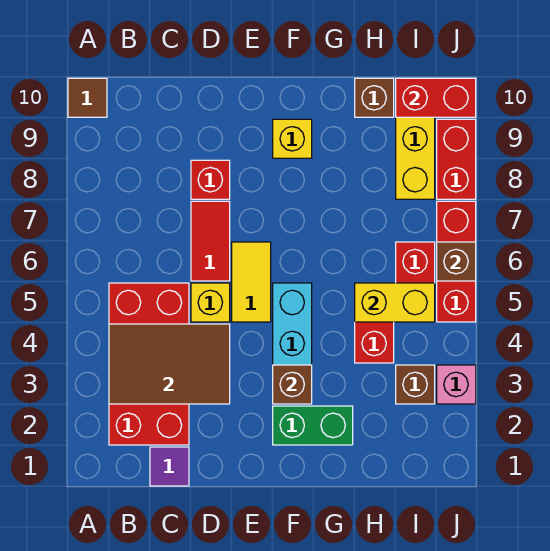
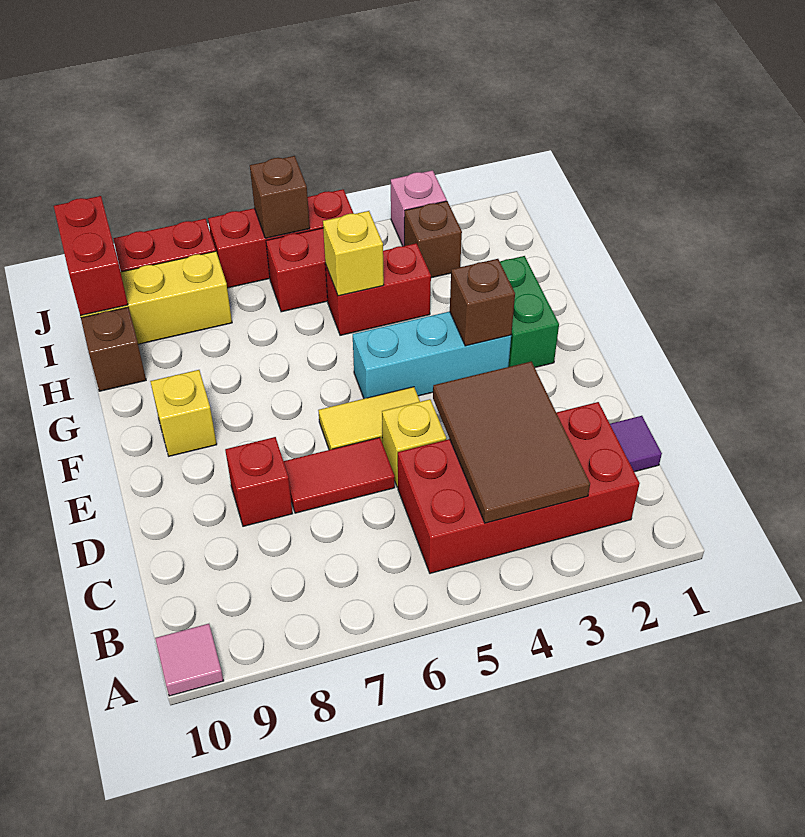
brown tile A10 level 1 -> pink tile A10 level 1
yellow brick H5:I5 level 2 -> yellow brick H5 level 2

